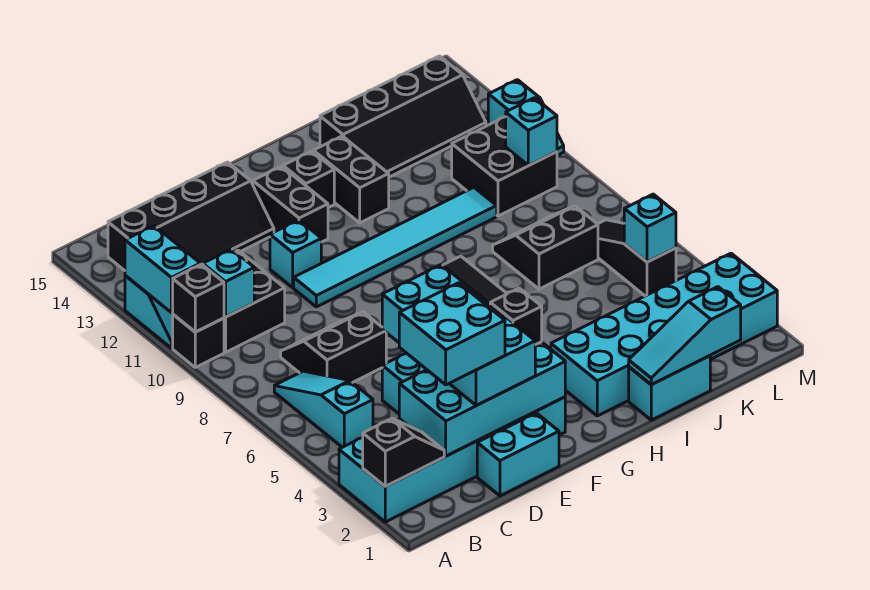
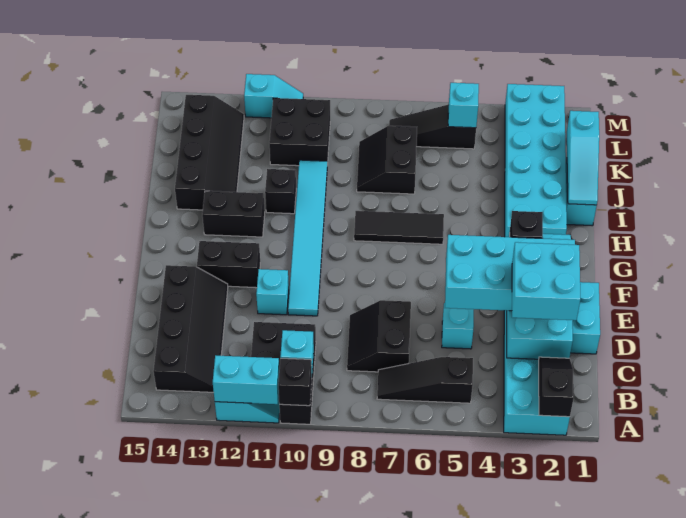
cyan slope B5:B7 level 1 top 5 -> black slope B5:B7 level 1 top 5
black brick G13 level 1 -> black brick I11 level 1
cyan brick L10 level 2 -> none

